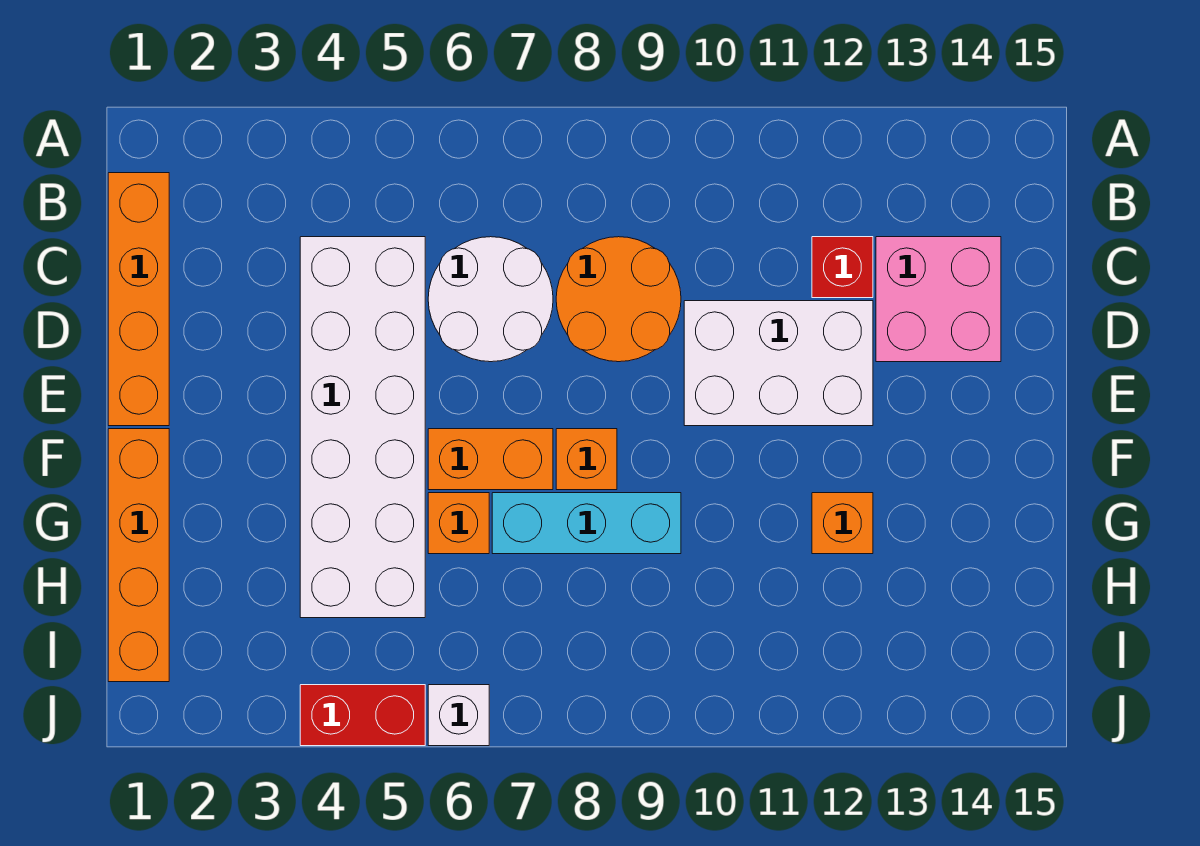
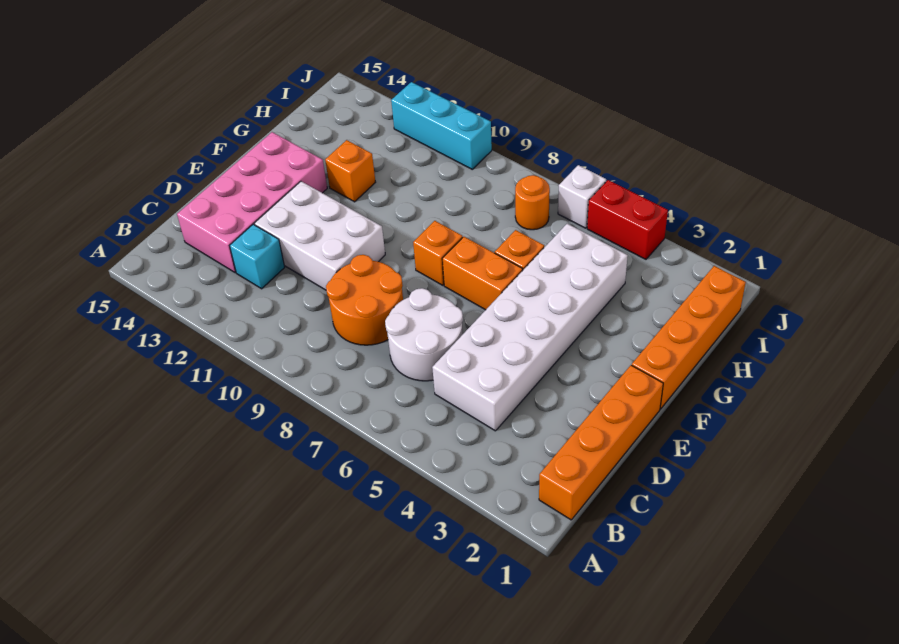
red brick C12 level 1 -> cyan brick C12 level 1
pink brick C13:D14 level 1 -> pink brick C13:F14 level 1
cyan brick G7:G9 level 1 -> cyan brick J10:J12 level 1
none -> orange round brick I7 level 1

